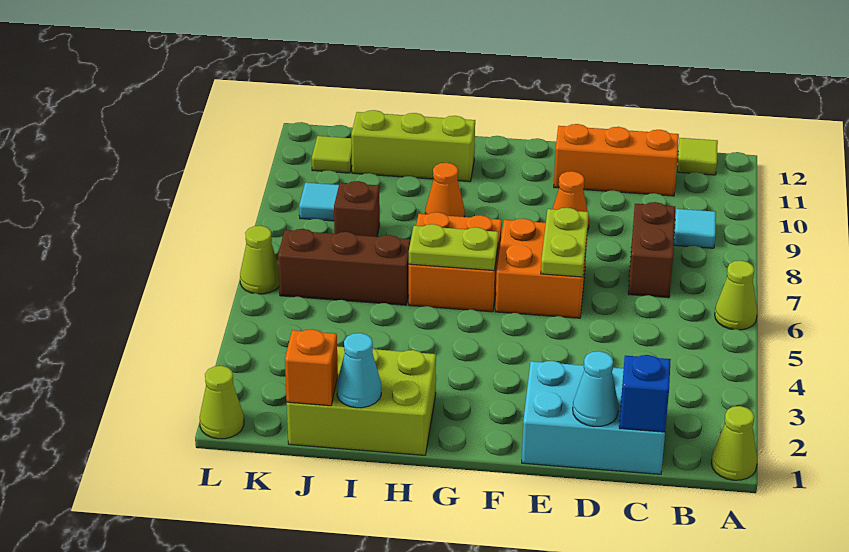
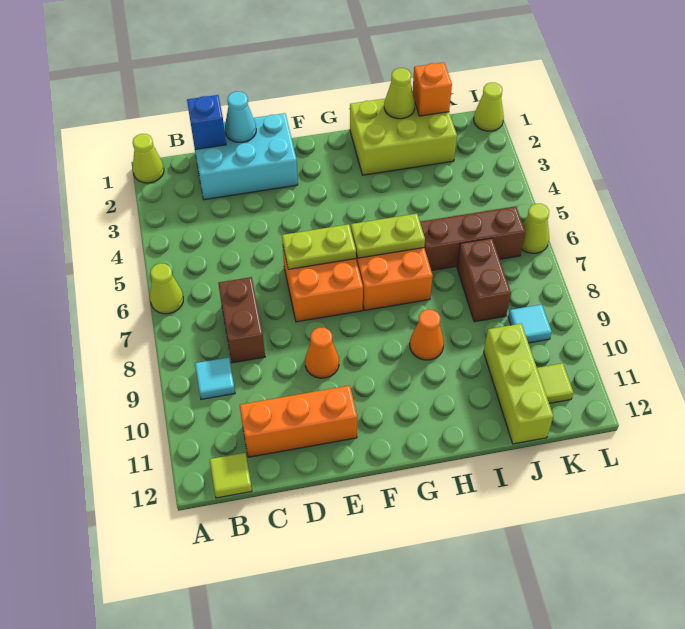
lime plate E6:E7 level 2 -> lime plate E6:F6 level 2
lime brick H11:J11 level 1 -> lime brick J10:J12 level 1
cyan cone I1 level 2 -> lime cone I1 level 2
brown brick J8 level 1 -> brown brick J7:J8 level 1

